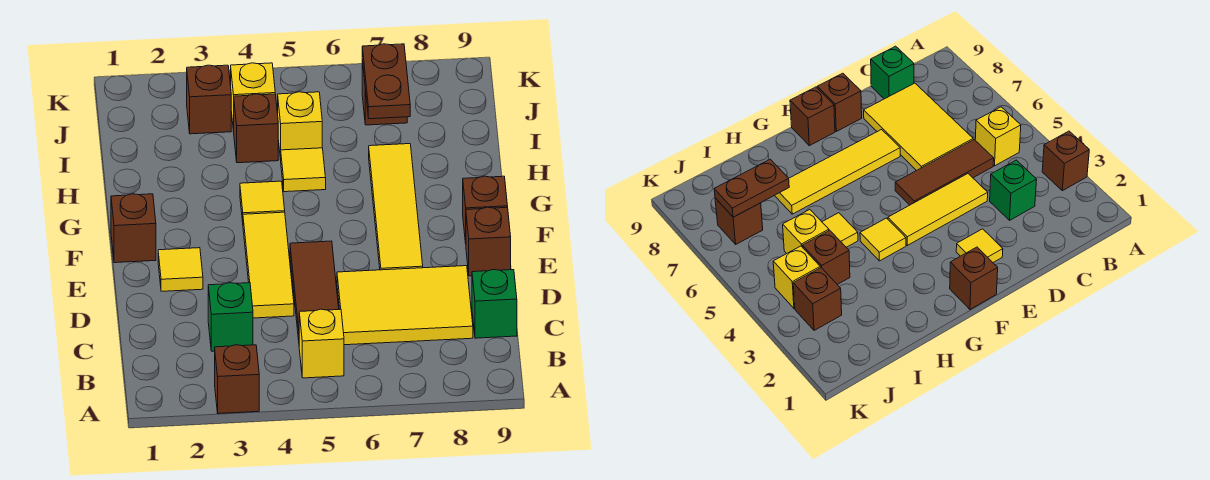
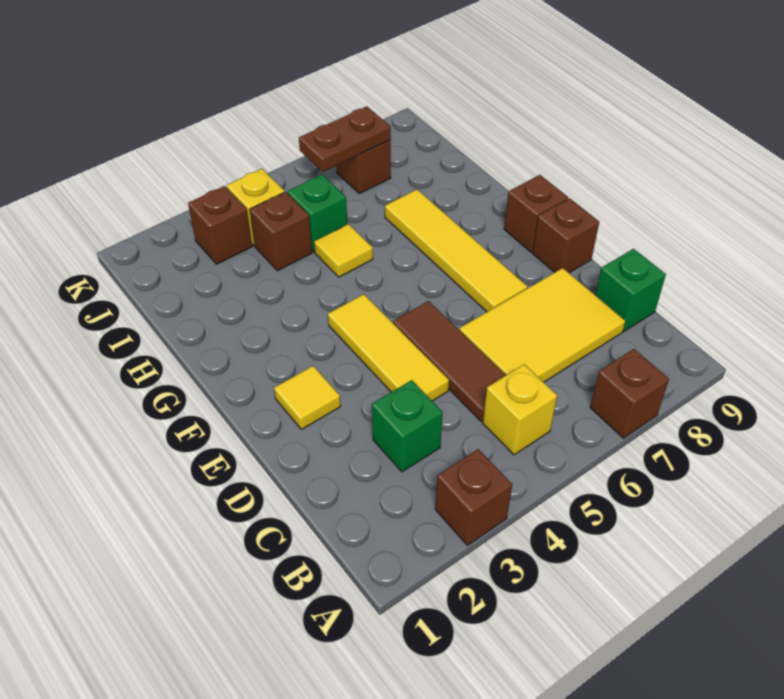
brown brick F1 level 1 -> brown brick A7 level 1
yellow tile G4 level 1 -> none
yellow brick I5 level 1 -> green brick I5 level 1
brown plate I7:J7 level 2 -> brown plate J6:J7 level 2

